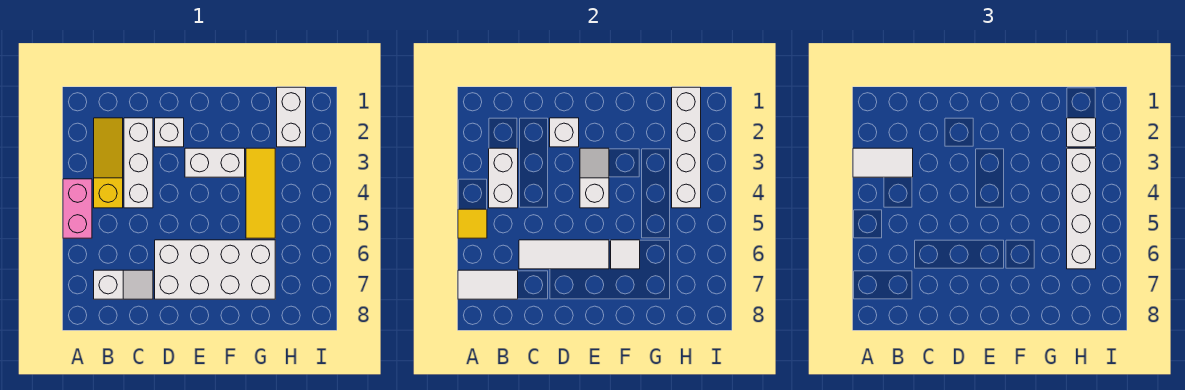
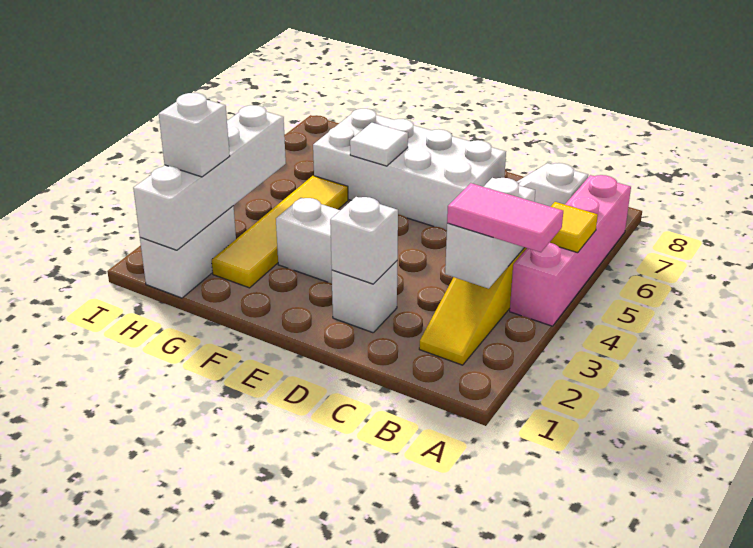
white tile A3:B3 level 3 -> pink tile A3:B3 level 3
pink brick A4:A5 level 1 -> pink brick A4:A7 level 1
white tile A7:B7 level 2 -> none
white brick C2:C4 level 1 -> none
white tile C6:E6 level 2 -> none
white slope E3:E4 level 2 top 4 -> none
yellow tile G3:G5 level 1 -> yellow tile G2:G5 level 1
white brick H3:H6 level 3 -> none

